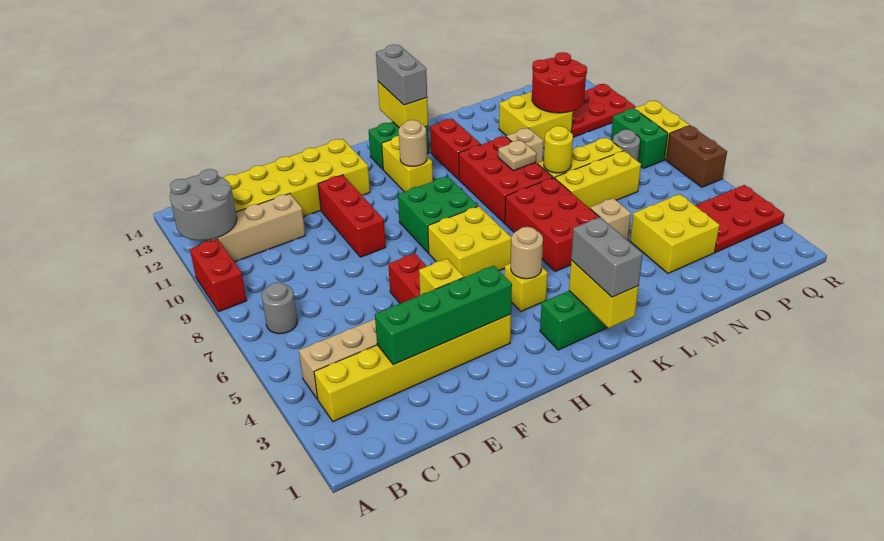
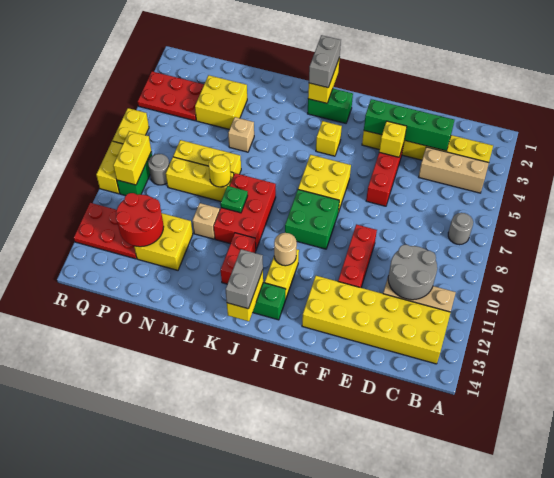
red brick A9:A10 level 1 -> none
grey round brick A11:B12 level 2 -> grey round brick C10:D11 level 2
tan round brick I4 level 2 -> none
red brick K5:L7 level 1 -> none
tan plate L9 level 2 -> green plate L9 level 2
none -> yellow brick Q8:Q9 level 2
brown brick R6:R7 level 1 -> yellow brick R6:R7 level 1

